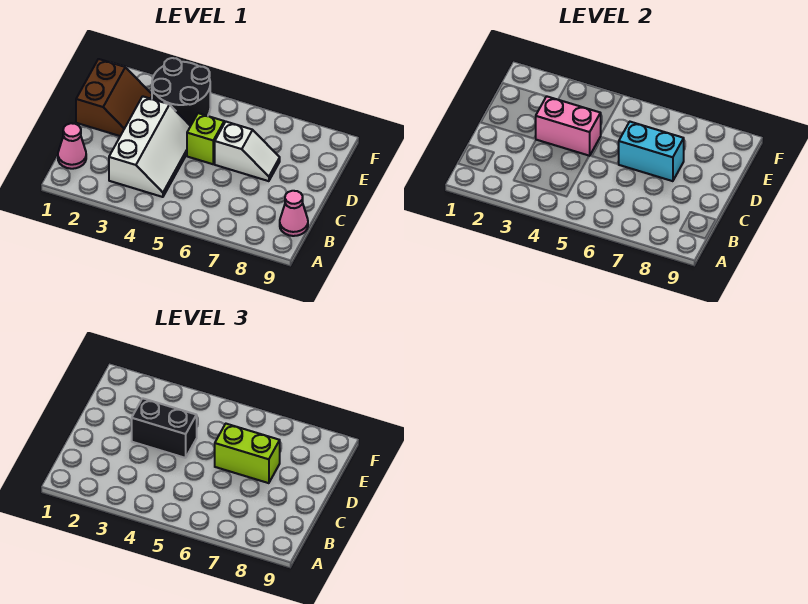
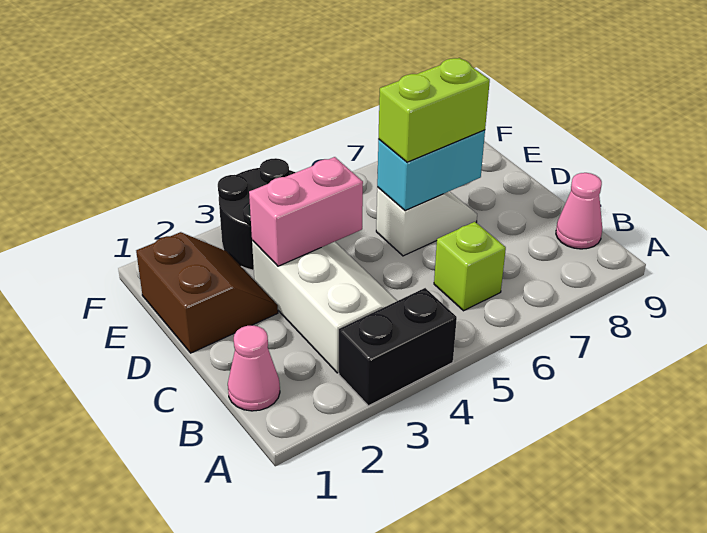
black brick D3:D4 level 3 -> black brick A3:A4 level 1
lime brick D5 level 1 -> lime brick B6 level 1

